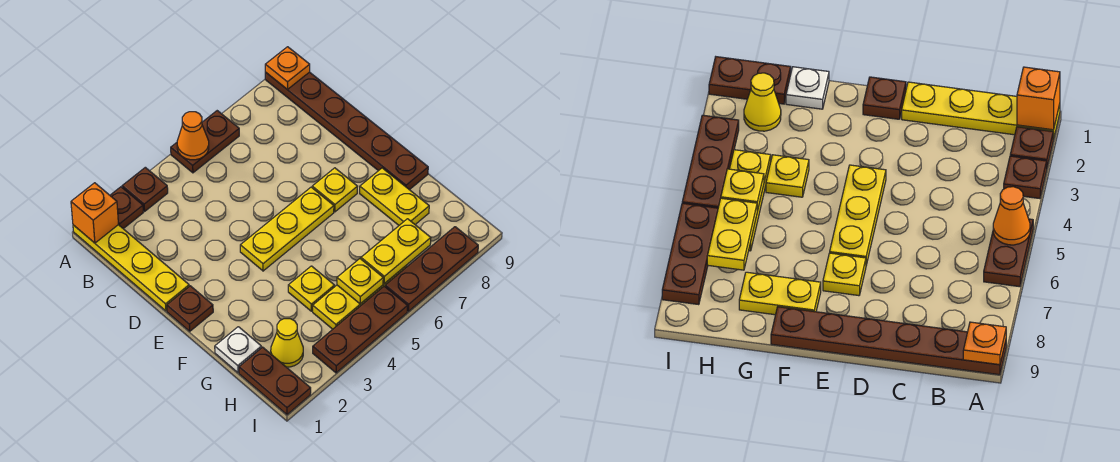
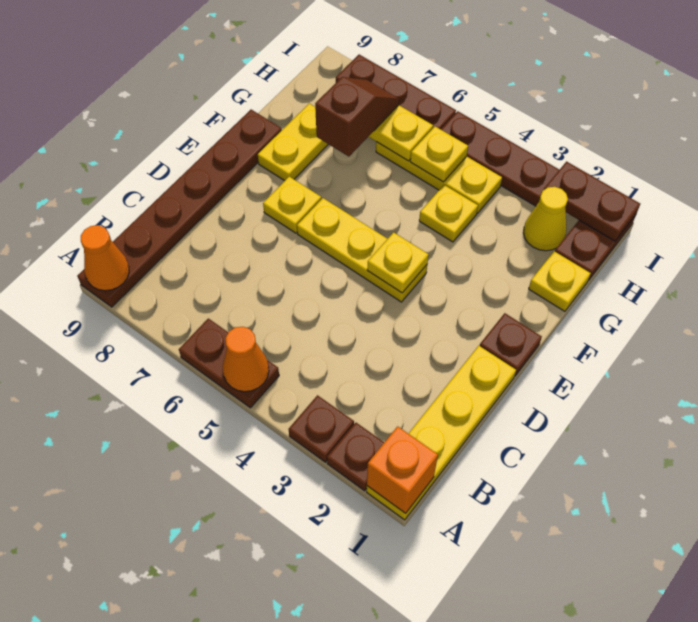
orange plate A9 level 2 -> orange cone A9 level 2
none -> yellow plate E4 level 2
white plate G1 level 1 -> yellow plate G1 level 1
none -> brown slope G7:H7 level 3 top G
none -> brown plate I1:I2 level 2

